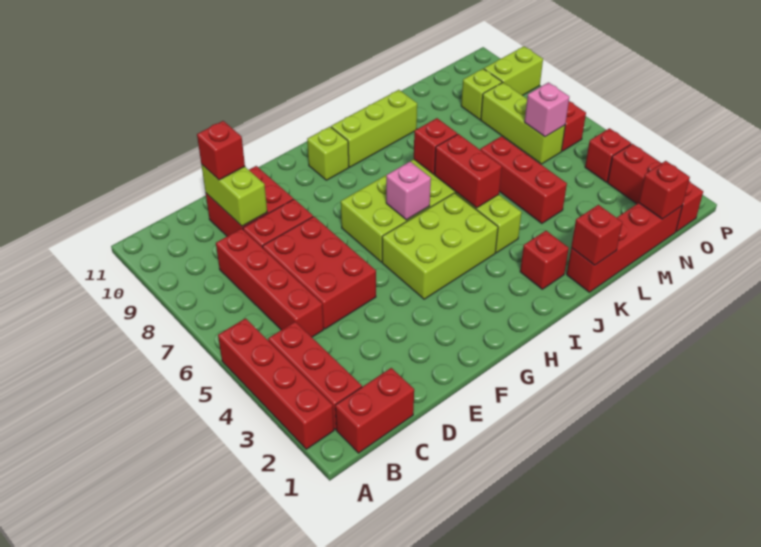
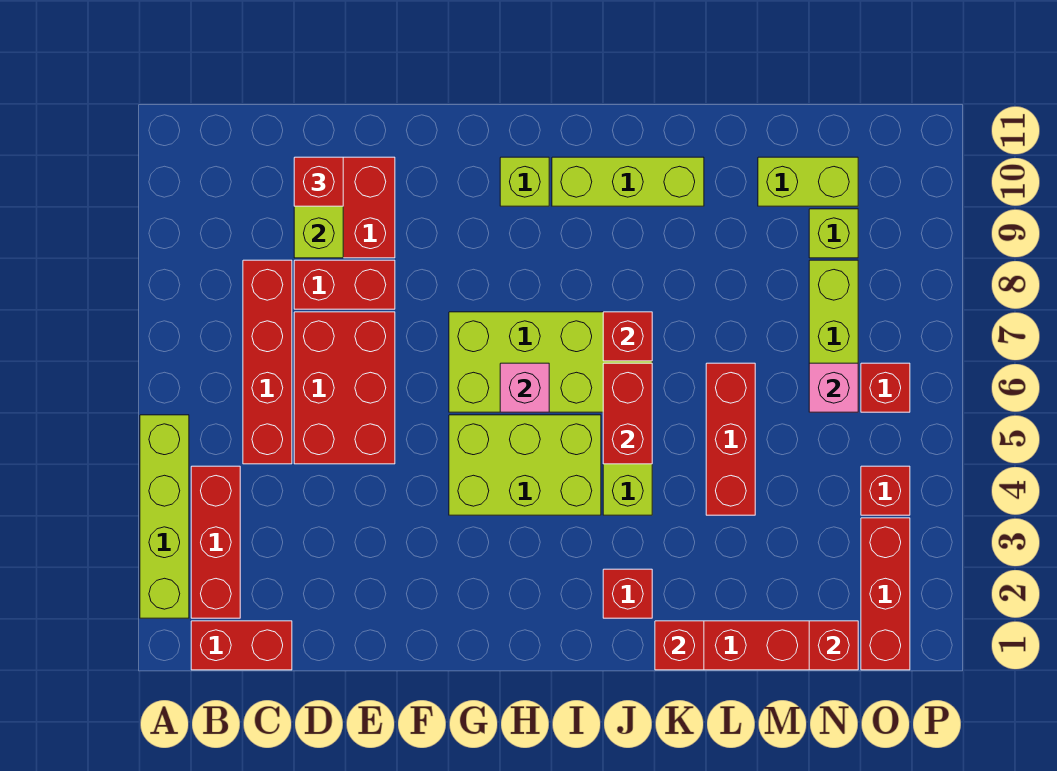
red brick A2:A5 level 1 -> lime brick A2:A5 level 1
lime brick O9:P9 level 1 -> lime brick M10:N10 level 1

